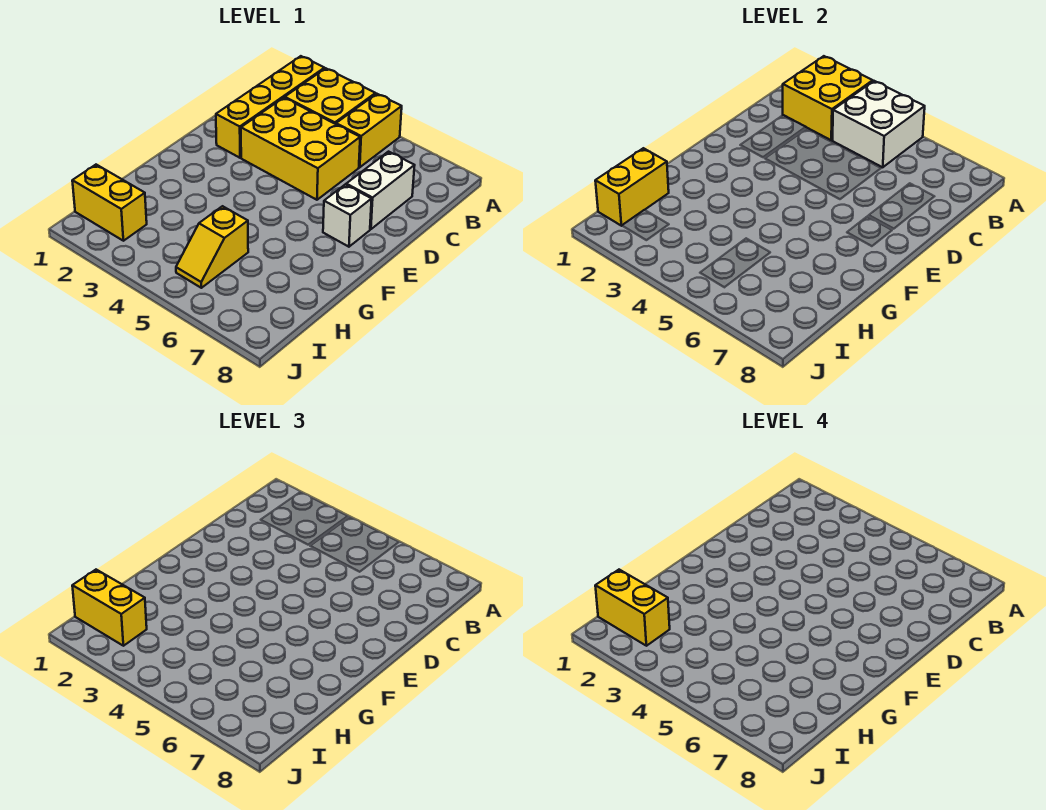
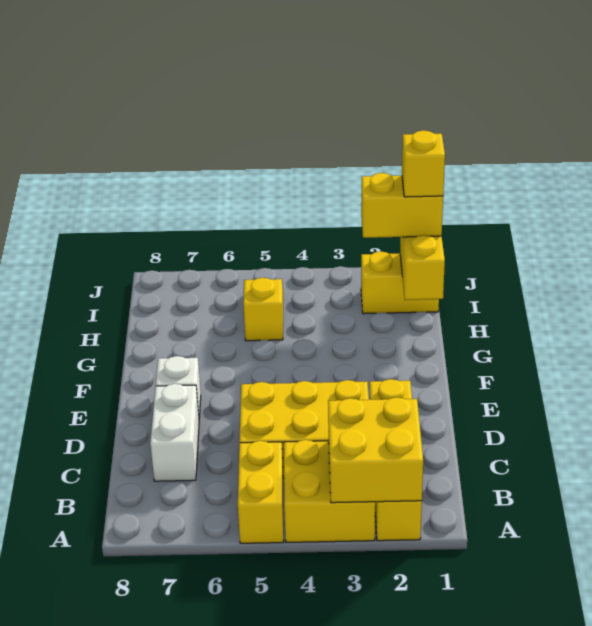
white brick A4:B5 level 2 -> none
yellow brick I1:I2 level 4 -> yellow brick I1 level 4

